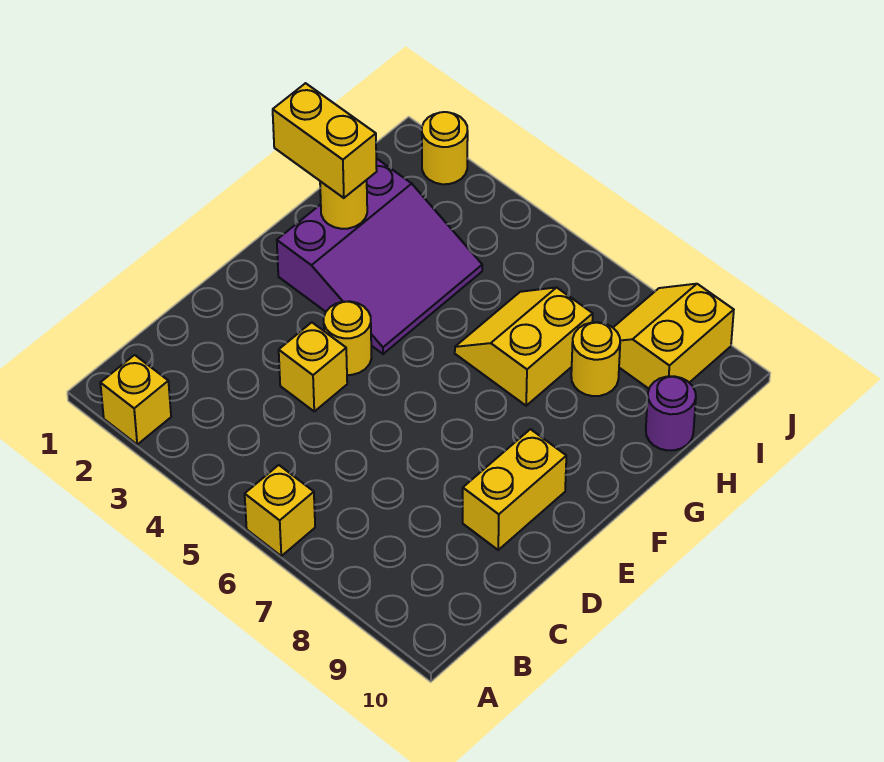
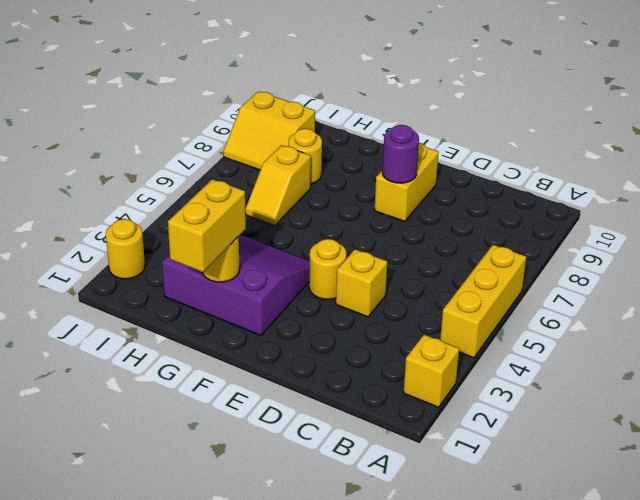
yellow brick A6 level 1 -> yellow brick A4:A6 level 1
yellow brick D9:E9 level 1 -> yellow brick E8:E9 level 1
yellow slope G6:H7 level 1 top 7 -> yellow slope H6:H7 level 1 top 7
purple round brick H10 level 1 -> purple round brick E8 level 2

